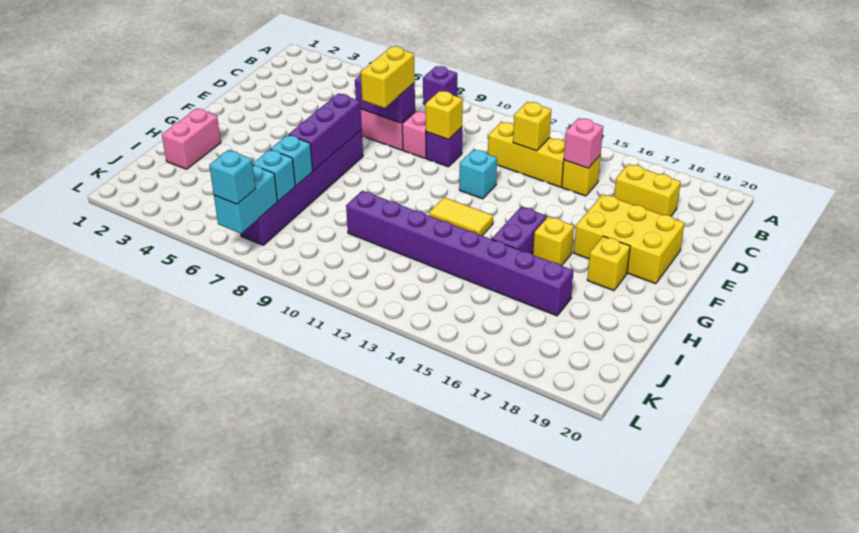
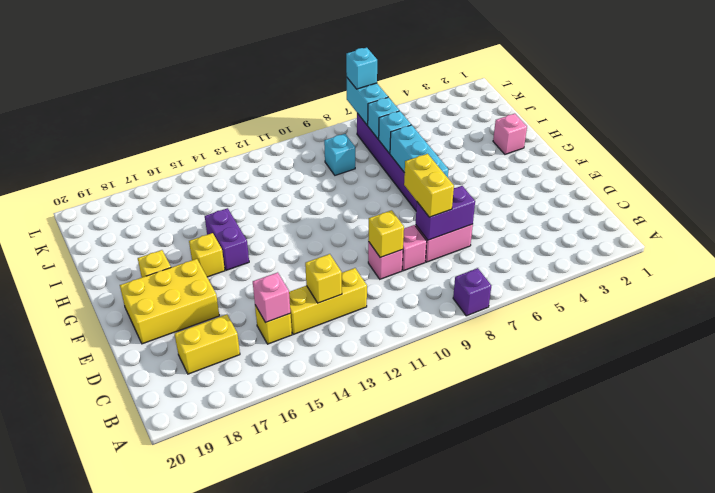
purple brick D10 level 1 -> pink brick D10 level 1
cyan brick E12 level 1 -> cyan brick J9 level 1
purple brick F7:H7 level 2 -> cyan brick F7:H7 level 2
yellow tile G12:G13 level 1 -> none
pink brick H2:I2 level 1 -> pink brick H2 level 1
purple brick I10:I17 level 1 -> none

